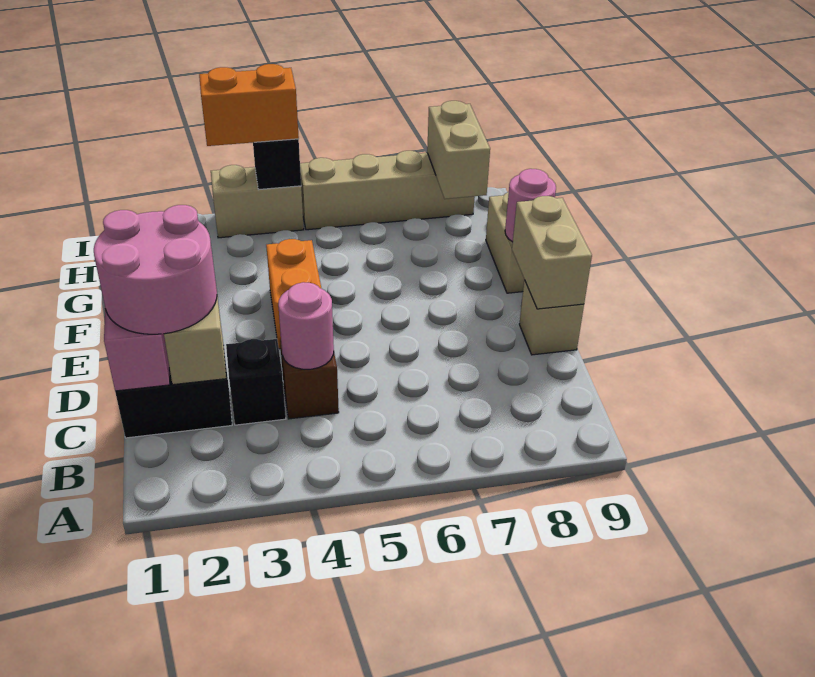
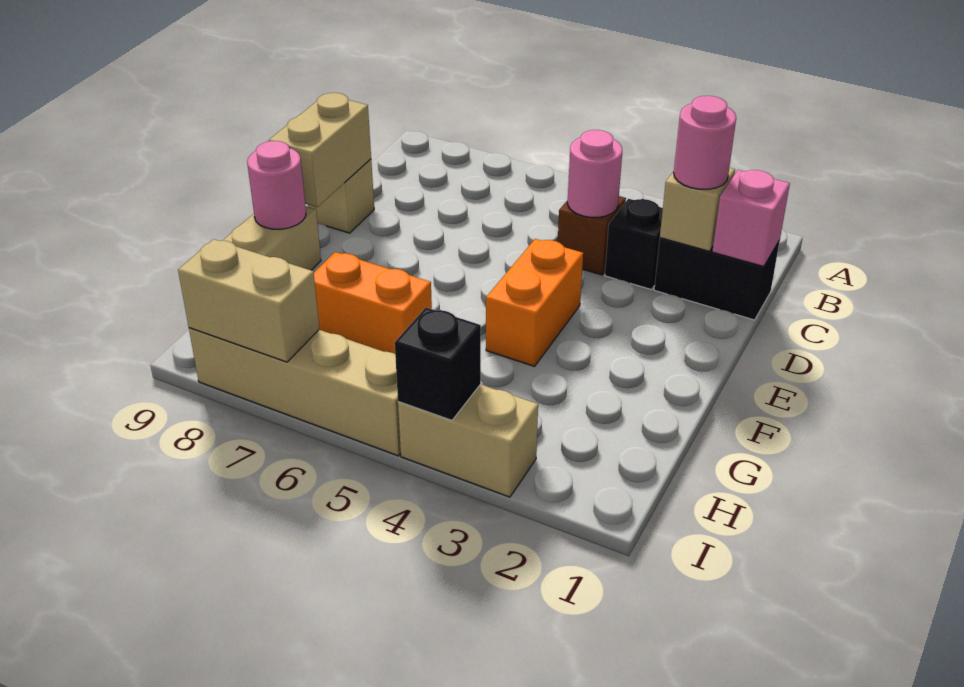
pink round brick C1:D2 level 3 -> pink round brick C2 level 3
tan brick H8:I8 level 2 -> tan brick I7:I8 level 2
orange brick I3:I4 level 3 -> orange brick G6:G7 level 1

